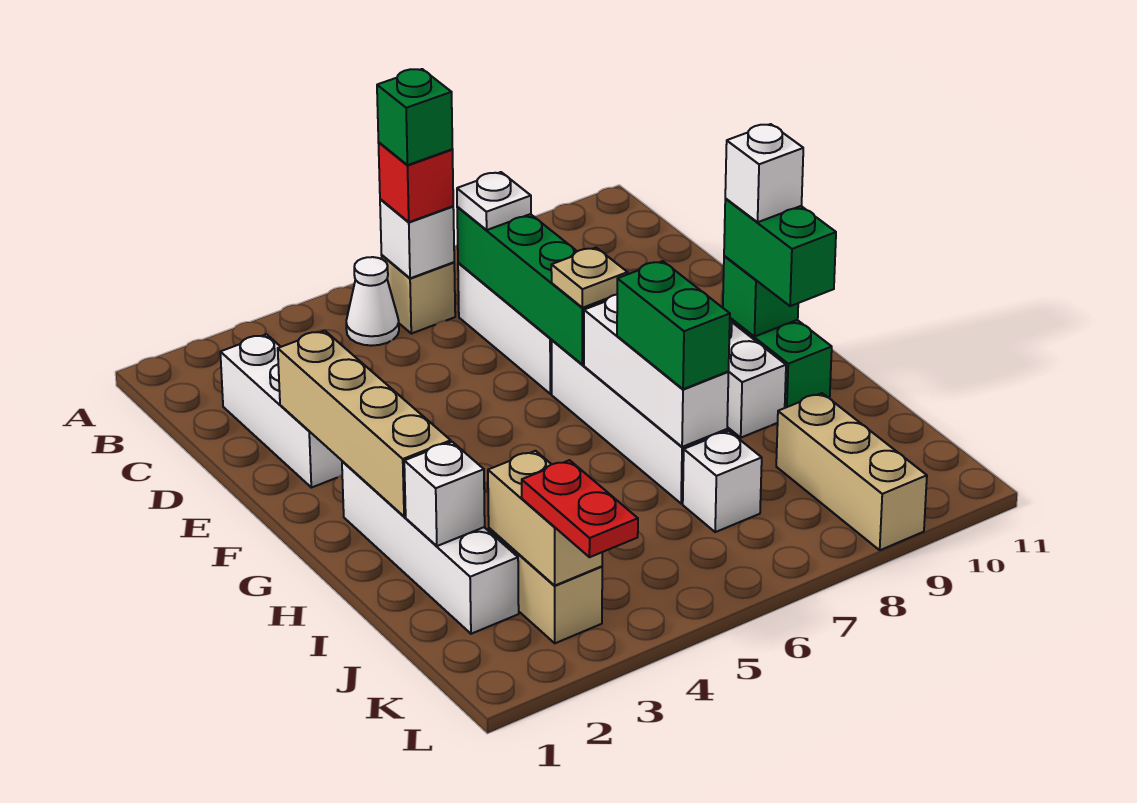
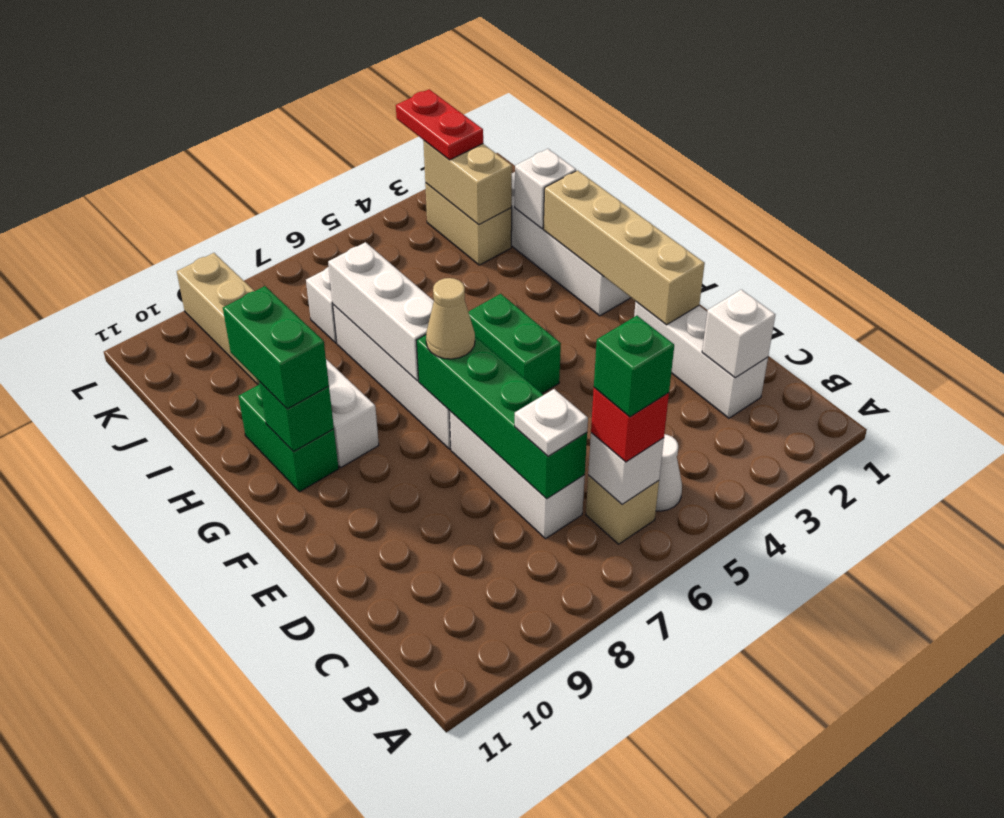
tan plate F7 level 3 -> tan cone F7 level 3
white brick G10 level 4 -> white brick C2 level 2
green brick H7:I7 level 3 -> green brick F5:G5 level 1

